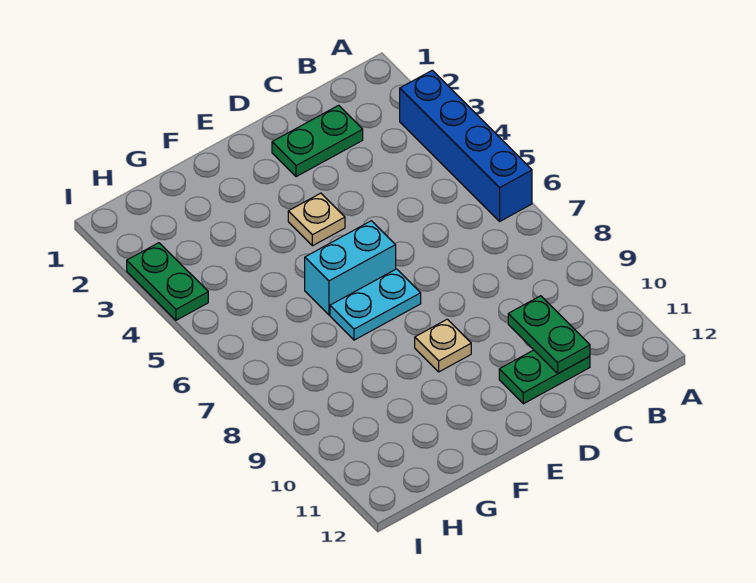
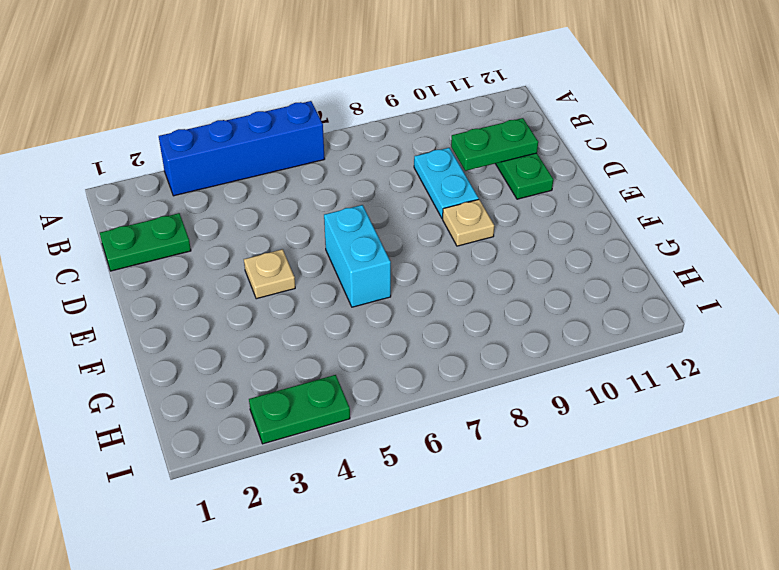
green plate C2:D2 level 1 -> green plate C1:C2 level 1
cyan plate E7:F7 level 1 -> cyan plate C9:D9 level 1

